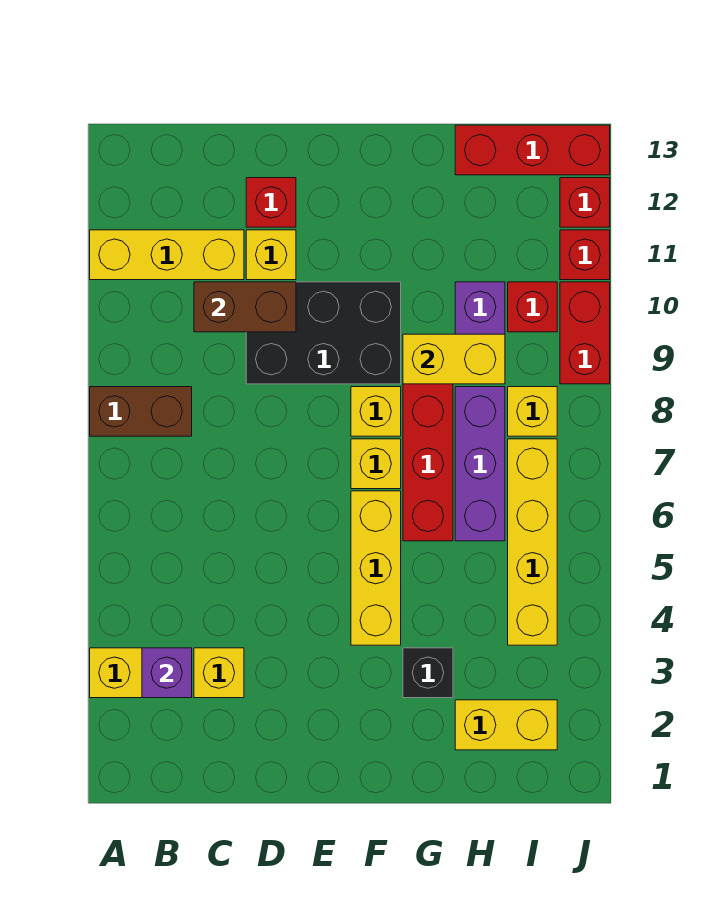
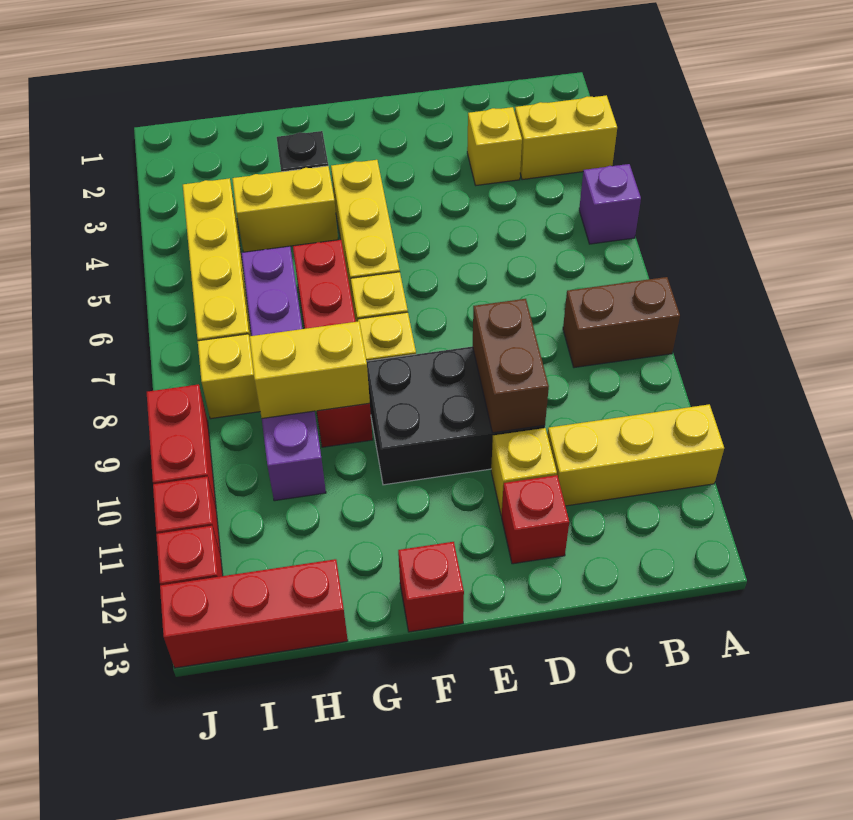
purple brick B3 level 2 -> purple brick A5 level 1
brown brick C10:D10 level 2 -> brown brick D9:D10 level 2
yellow brick H2:I2 level 1 -> yellow brick G4:H4 level 1
red brick I10 level 1 -> red brick F13 level 1

